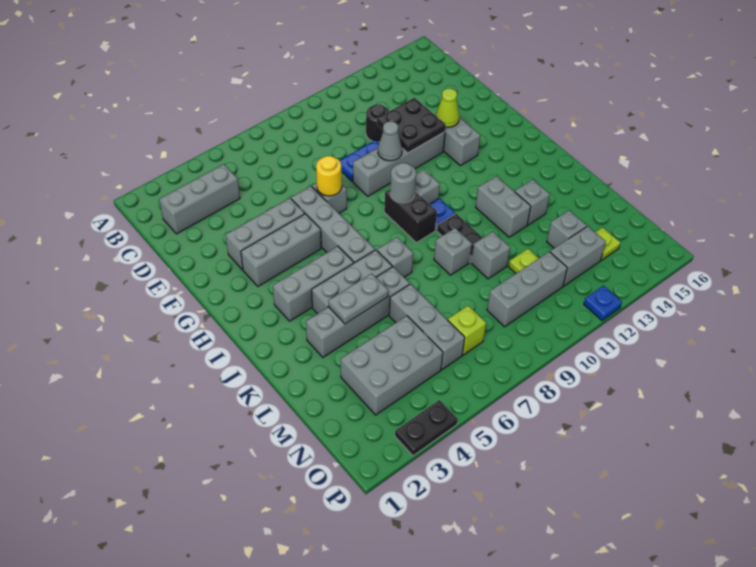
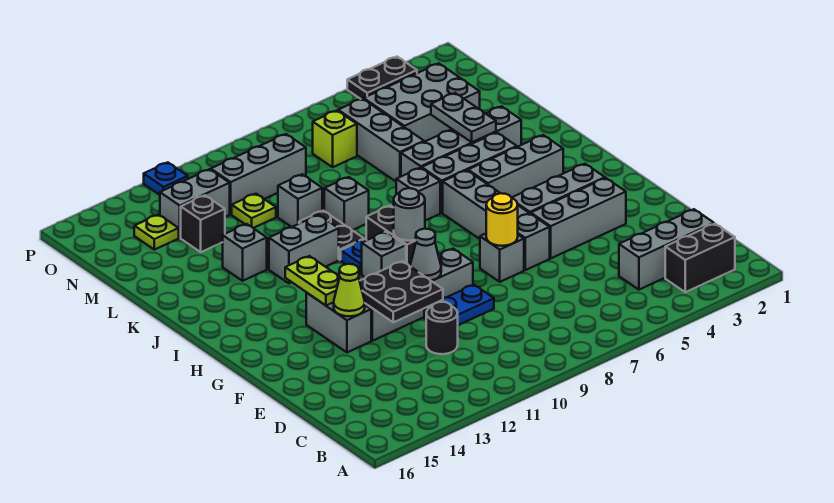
none -> black brick B2:B3 level 1
none -> lime plate G13:H13 level 2
grey brick J12:K12 level 1 -> grey brick J11:J12 level 1
grey plate K4:K5 level 2 -> grey plate K4:L4 level 2
grey brick M13 level 1 -> black brick M13 level 1

